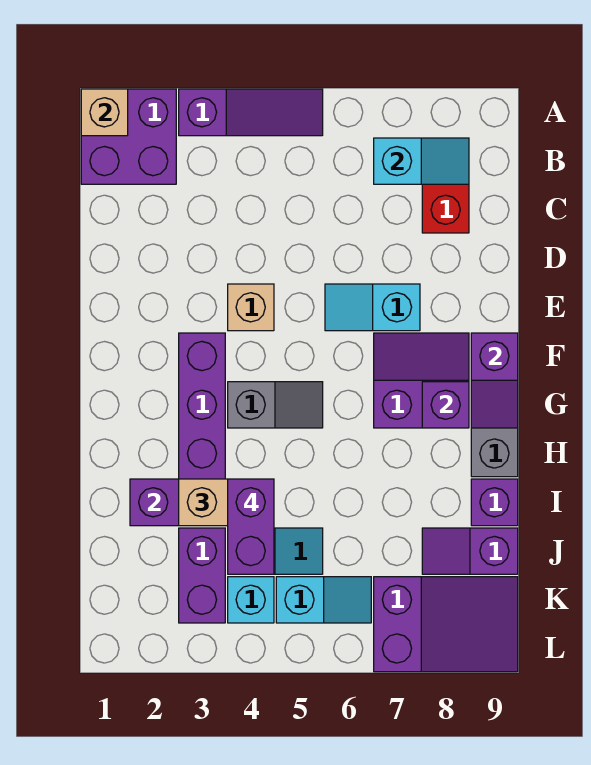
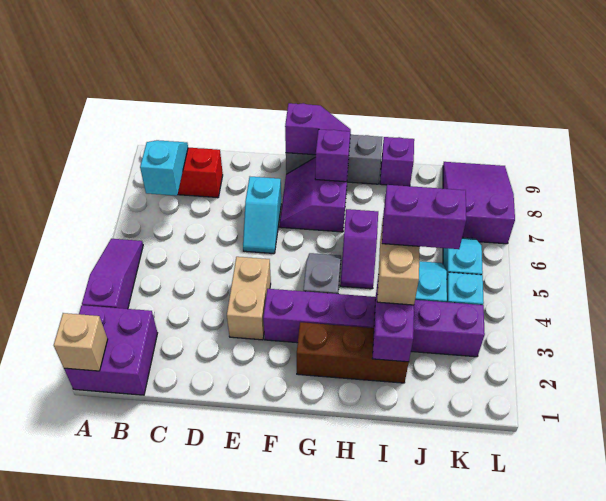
tan brick E4 level 1 -> tan brick E3:E4 level 1
none -> brown brick G2:I2 level 1
purple slope J8:J9 level 1 top 9 -> purple slope H5:H6 level 1 top 6

